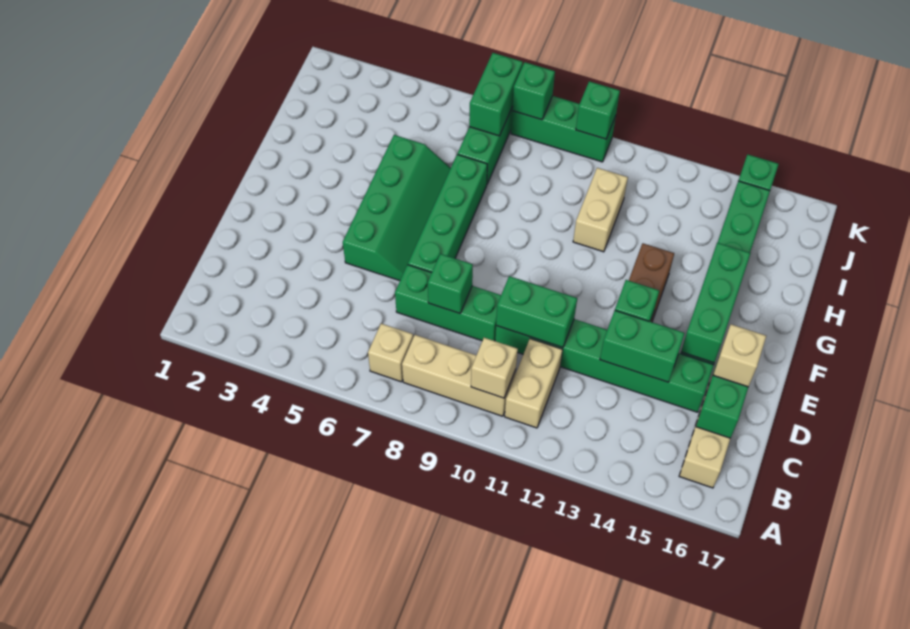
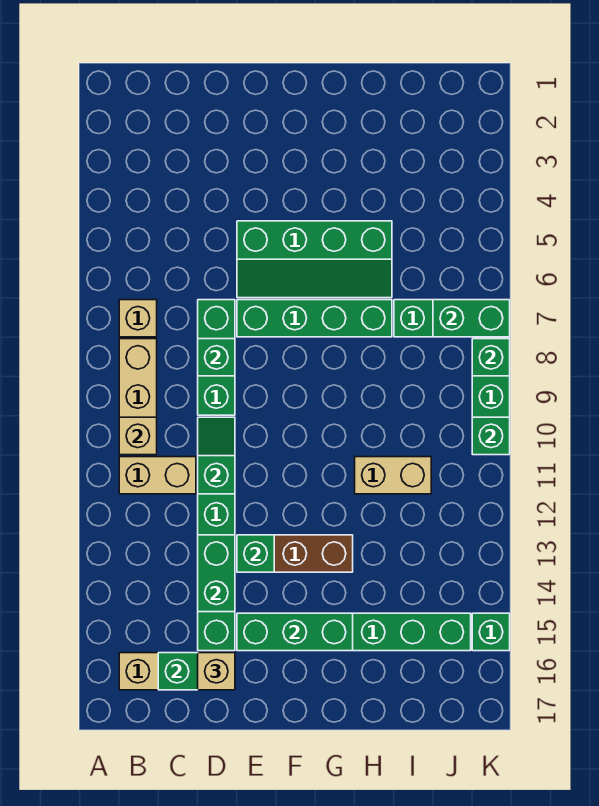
green brick D10:D11 level 2 -> green slope D10:D11 level 2 top 11

